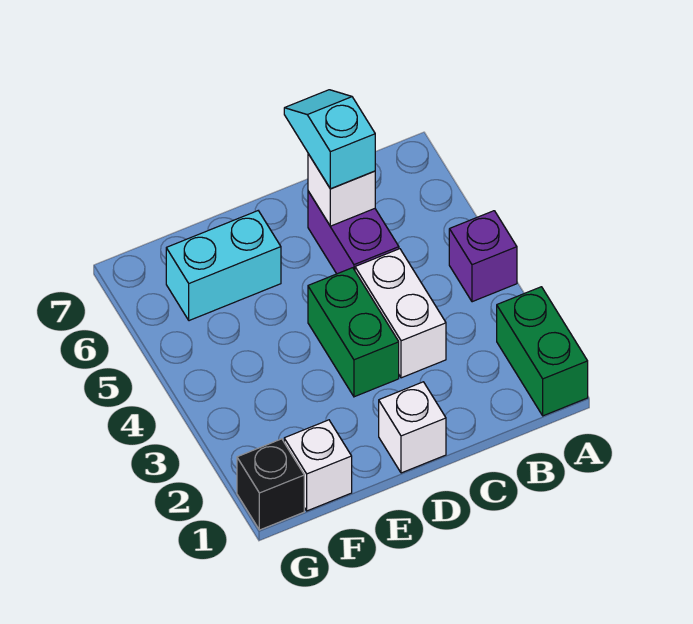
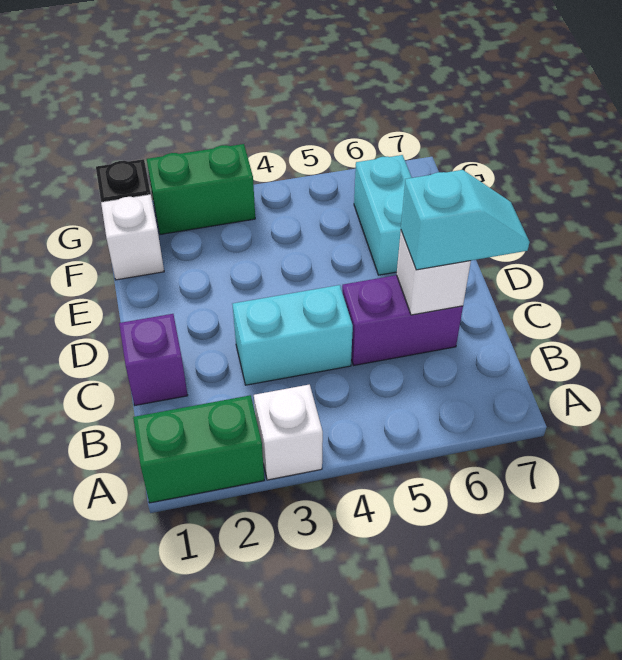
purple brick A4 level 1 -> purple brick C1 level 1
white brick C3:C4 level 1 -> cyan brick C3:C4 level 1
white brick D1 level 1 -> white brick A3 level 1
green brick D3:D4 level 1 -> green brick G2:G3 level 1

